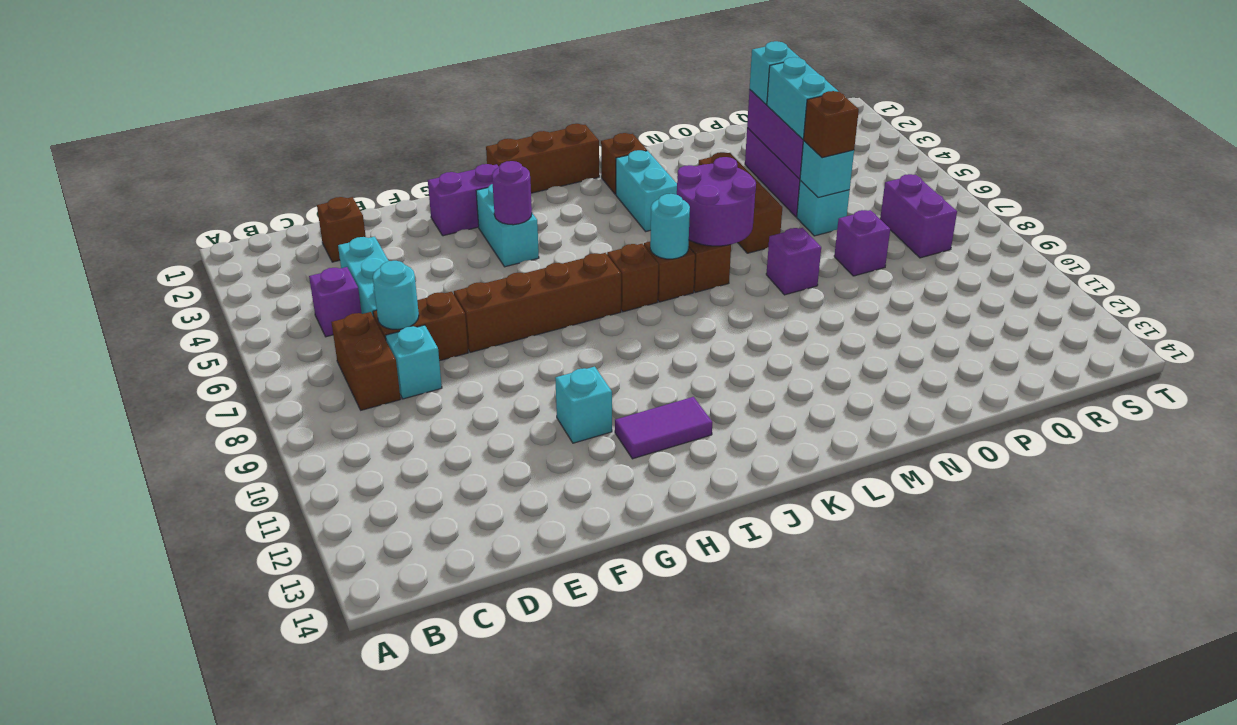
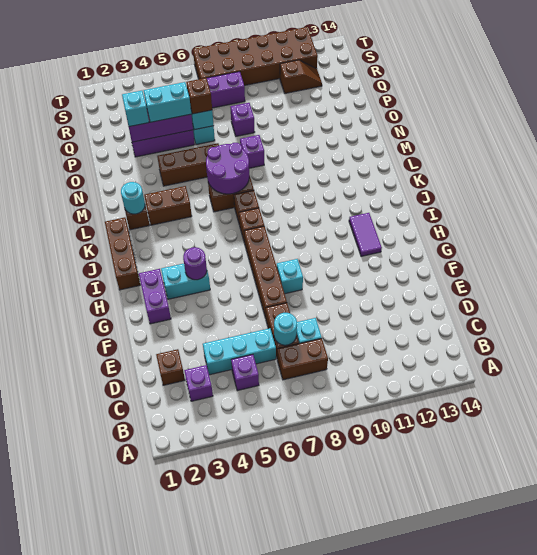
none -> purple brick C3 level 1
cyan brick G11 level 1 -> cyan brick G8 level 1
cyan round brick K7 level 2 -> cyan round brick L2 level 2
cyan brick L3:L4 level 1 -> brown brick L3:L4 level 1
none -> brown slope R11:R12 level 1 top 11
none -> brown brick S7:T12 level 1

